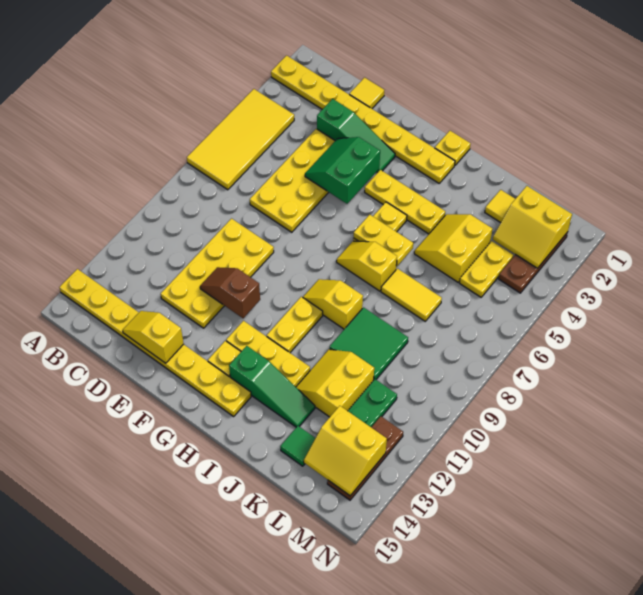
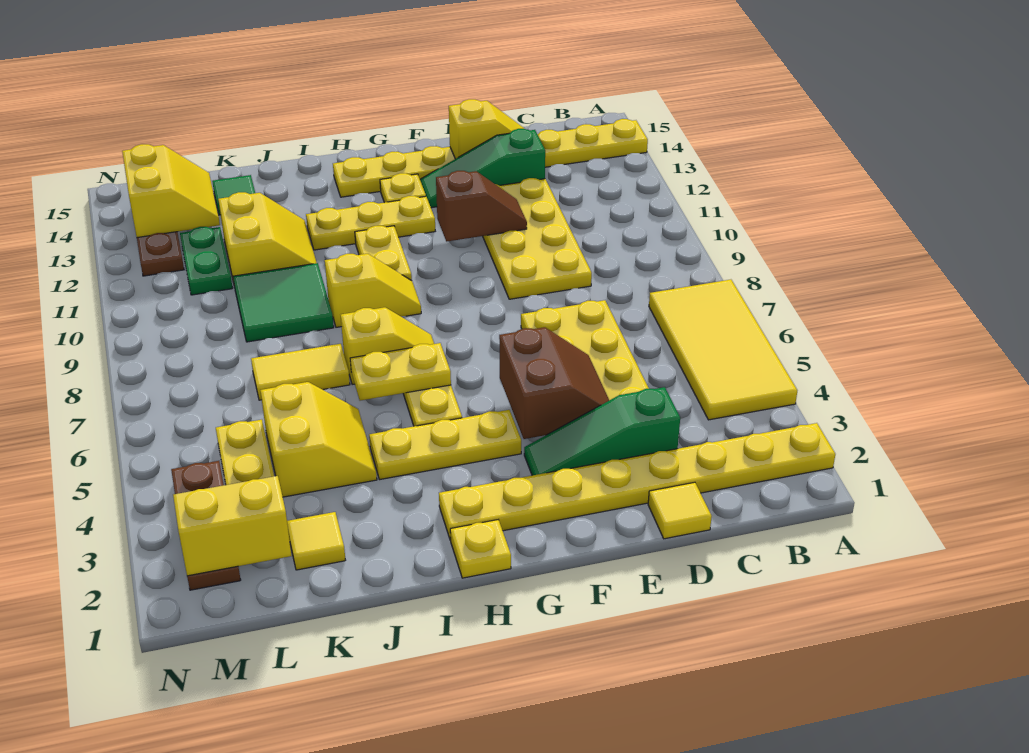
green slope E4:F5 level 2 top F -> brown slope E4:F5 level 2 top F
green slope H13:J13 level 1 top H -> green slope D13:F13 level 1 top D
yellow slope L13:M14 level 2 top 13 -> yellow slope L13:M14 level 2 top M

